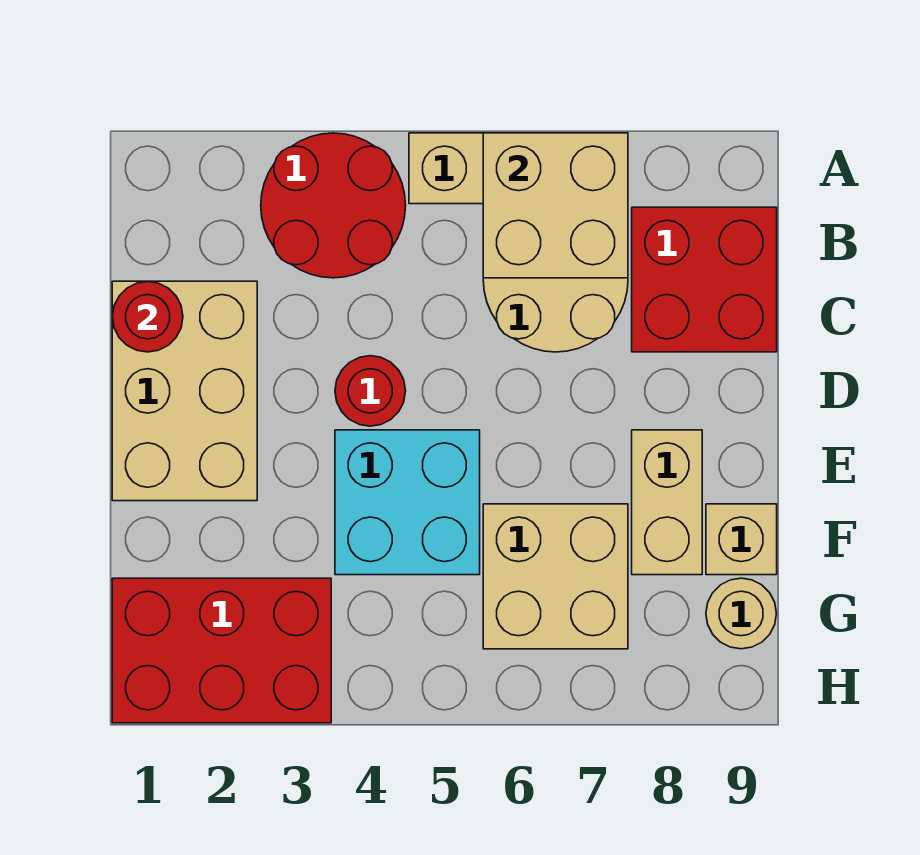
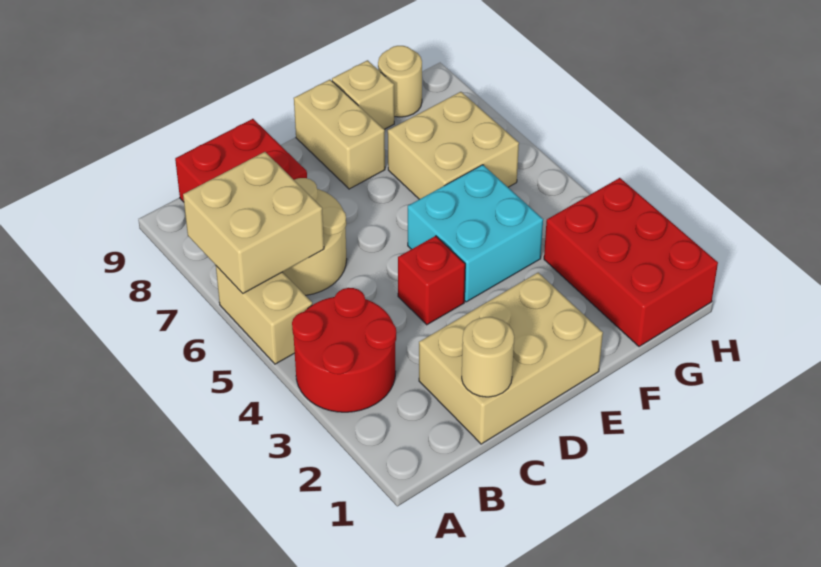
red round brick C1 level 2 -> tan round brick C1 level 2
red round brick D4 level 1 -> red brick D4 level 1
tan brick E8:F8 level 1 -> tan brick E8:E9 level 1

